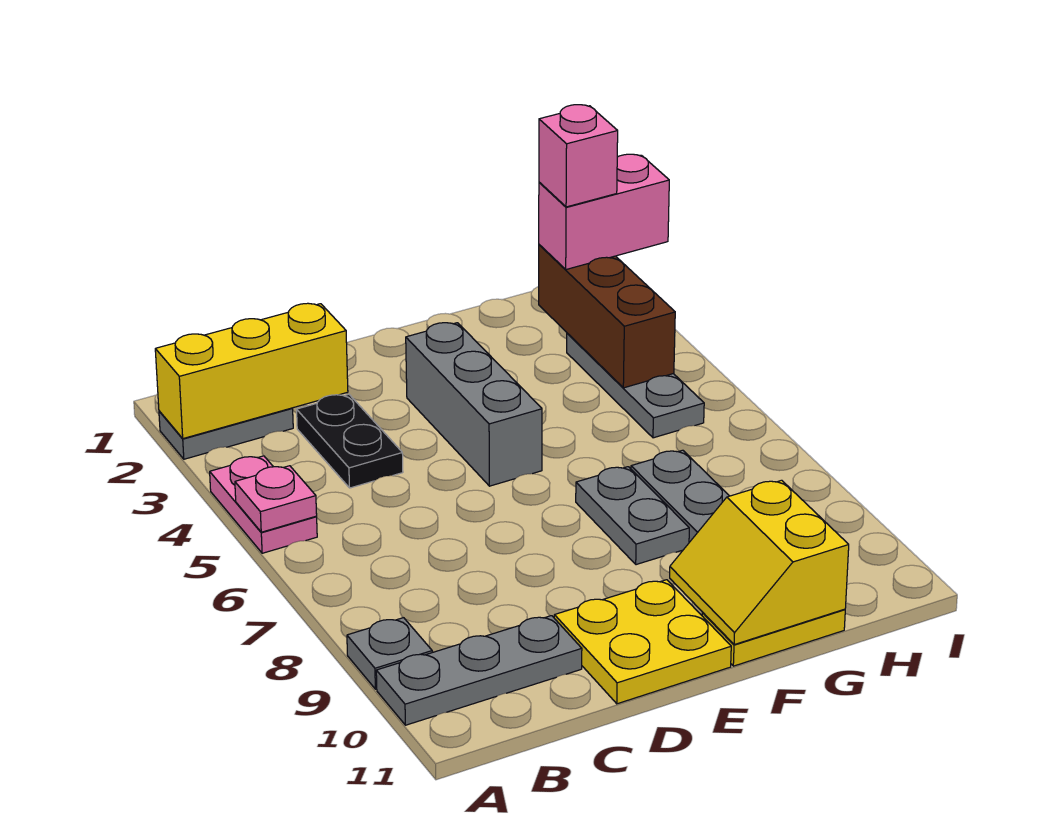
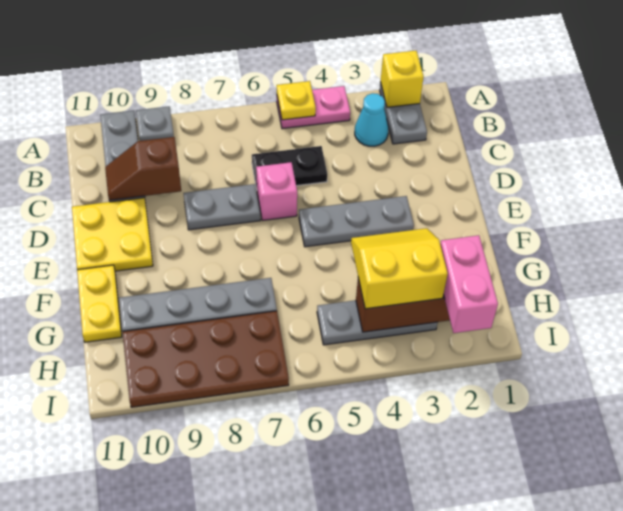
yellow brick A2:C2 level 2 -> yellow brick A2 level 2
pink plate A5 level 2 -> yellow plate A5 level 2
none -> cyan cone B3 level 1
black plate C3:C4 level 1 -> black plate C5:C6 level 1
none -> brown slope C9:C10 level 2 top 9
grey brick E3:E5 level 1 -> grey plate E3:E5 level 1
grey plate F7:F8 level 1 -> grey plate D7:D8 level 1
yellow slope F10:G11 level 2 top G -> yellow slope G3:H4 level 3 top H
pink brick H2 level 4 -> pink brick D6 level 1
none -> brown plate H7:I10 level 1

